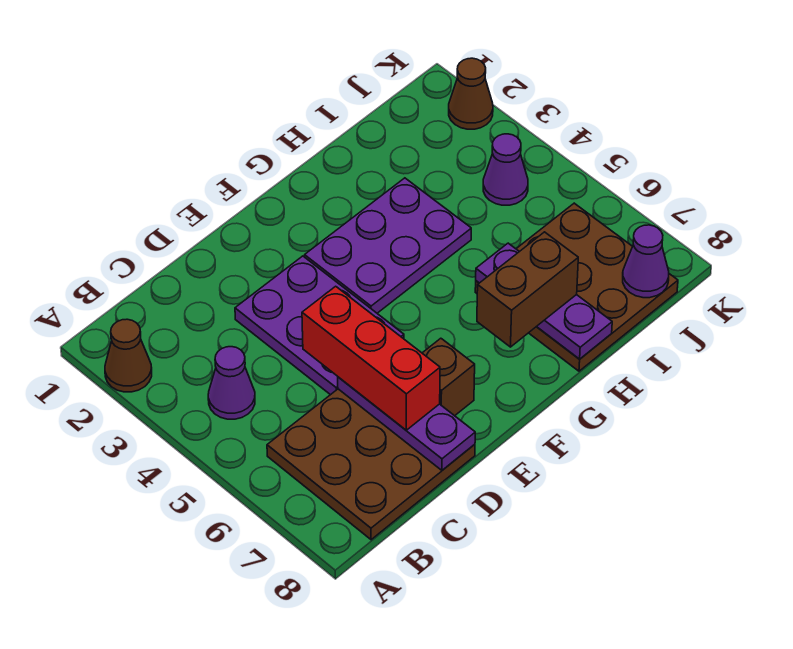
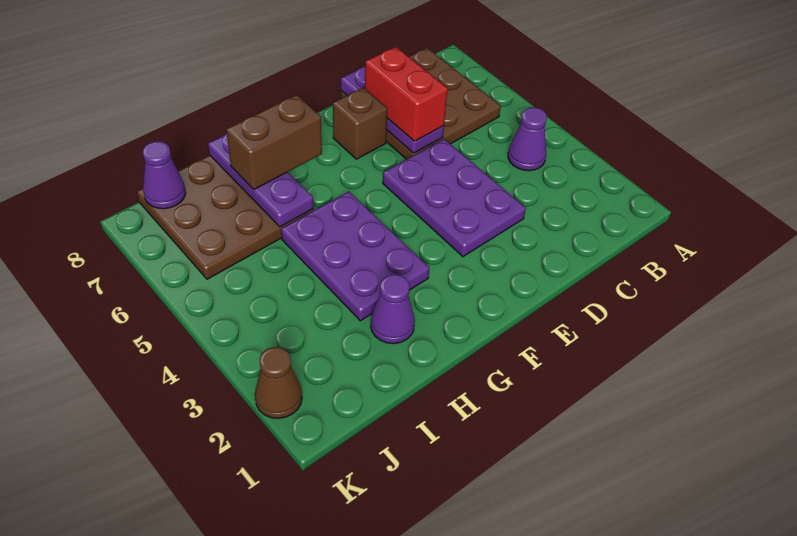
brown cone A2 level 1 -> none
red brick D5:D7 level 3 -> red brick D6:D7 level 3
purple plate F3:H4 level 1 -> purple plate G3:H5 level 1
purple cone J4 level 1 -> purple cone H2 level 1

